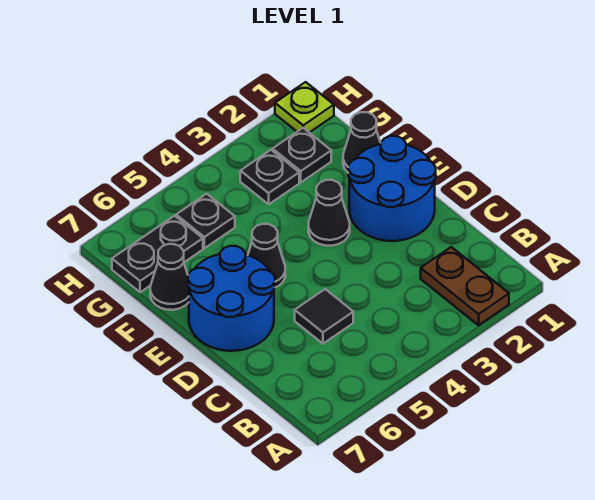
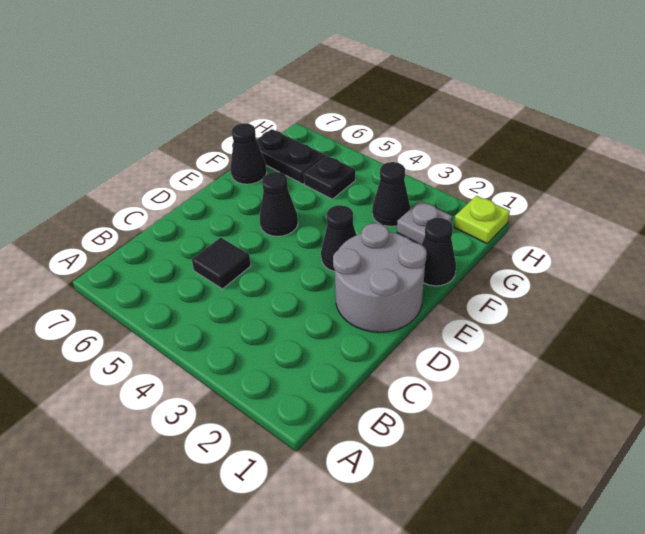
brown plate A2:B2 level 1 -> none
blue round brick D1:E2 level 1 -> grey round brick D1:E2 level 1
blue round brick D6:E7 level 1 -> none
black plate G2 level 1 -> grey plate G2 level 1
black plate G3 level 1 -> black cone G3 level 1

